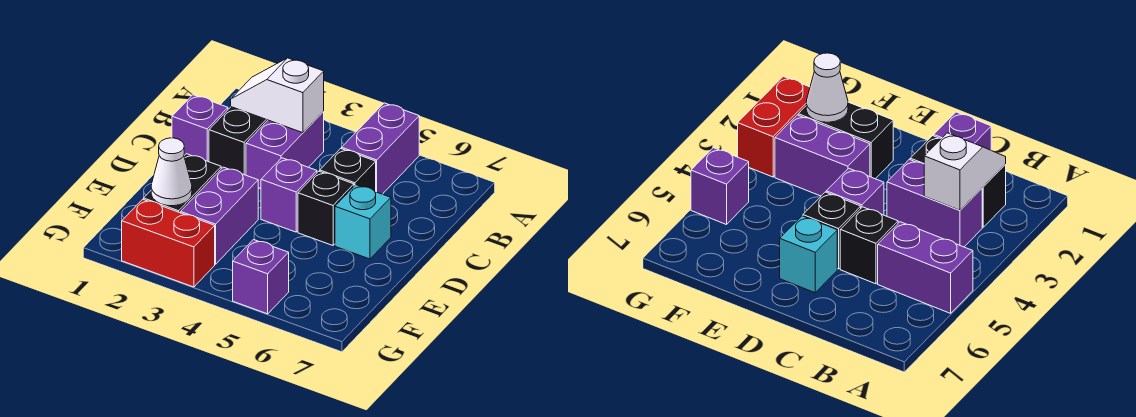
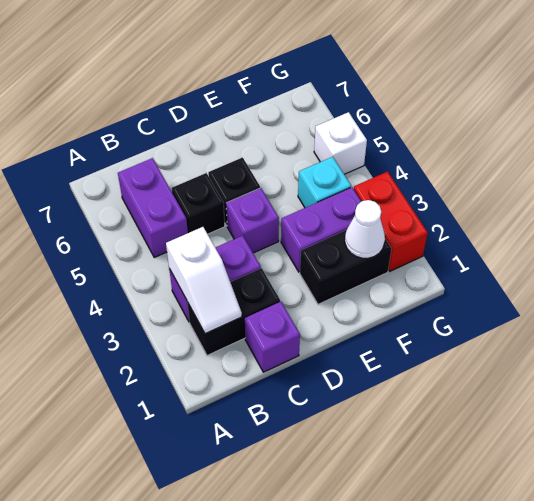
purple brick A5:B5 level 1 -> purple brick B5:B6 level 1
cyan brick D6 level 1 -> cyan brick F4 level 1
purple brick G5 level 1 -> white brick G5 level 1

